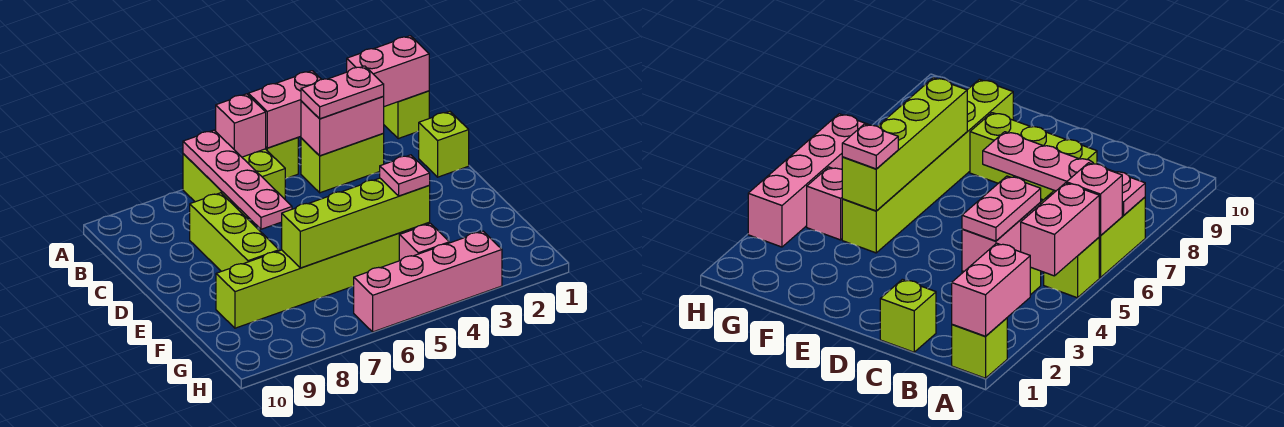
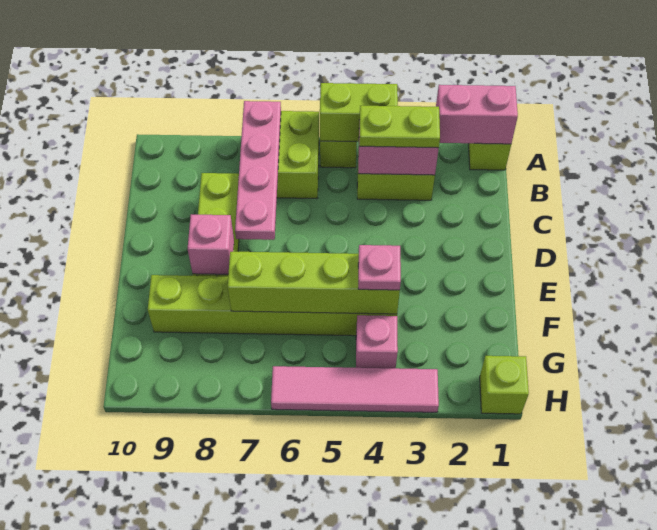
pink brick A4:A5 level 2 -> lime brick A4:A5 level 2
pink brick A6 level 2 -> pink brick E8 level 2
pink plate B3:B4 level 3 -> lime plate B3:B4 level 3
lime brick C1 level 1 -> lime brick H1 level 1
pink brick H3:H6 level 1 -> pink tile H3:H6 level 1

